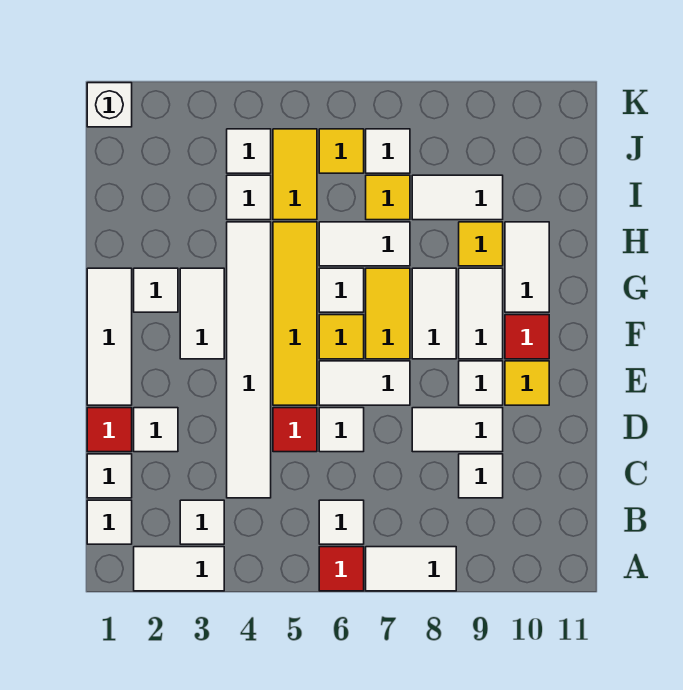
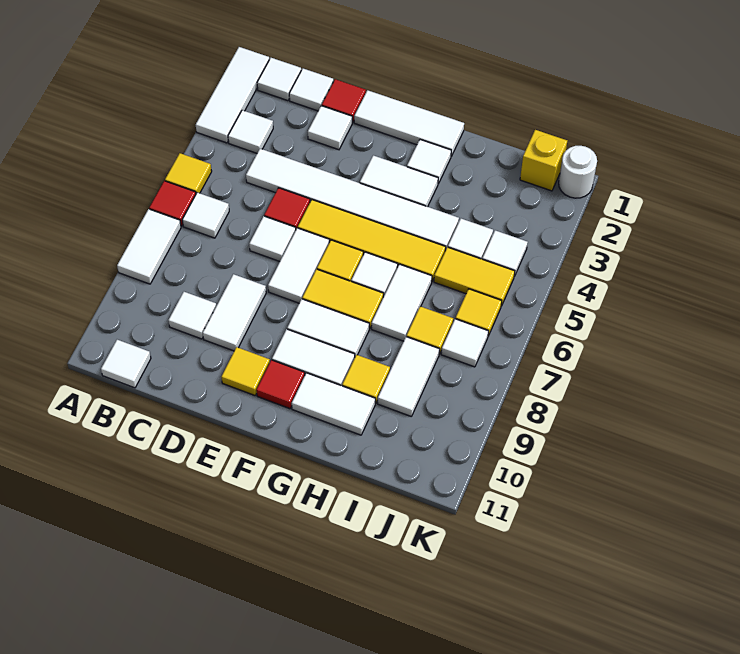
white tile A2:A3 level 1 -> white tile A1:A3 level 1
none -> yellow tile A5 level 1
white tile E9 level 1 -> white tile B11 level 1
none -> yellow brick J1 level 1
white brick K1 level 1 -> white round brick K1 level 1

